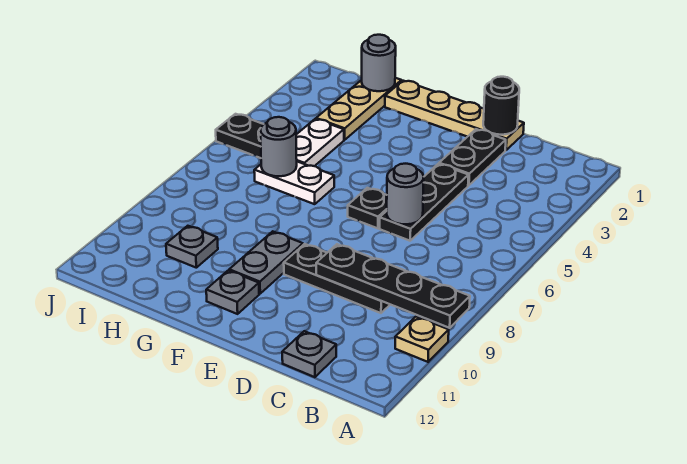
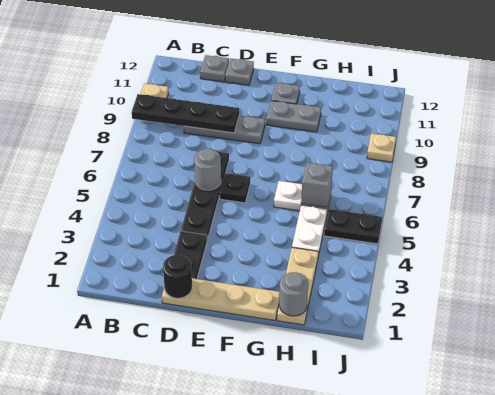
black plate C9:E9 level 1 -> grey plate C9:E9 level 1
black plate D4:D6 level 1 -> black plate D4:D7 level 1
grey plate F9:F10 level 1 -> grey plate F10:G10 level 1
grey round brick H6 level 2 -> grey brick H6 level 2
grey plate H10 level 1 -> grey plate D12 level 1
none -> tan plate J9 level 1

